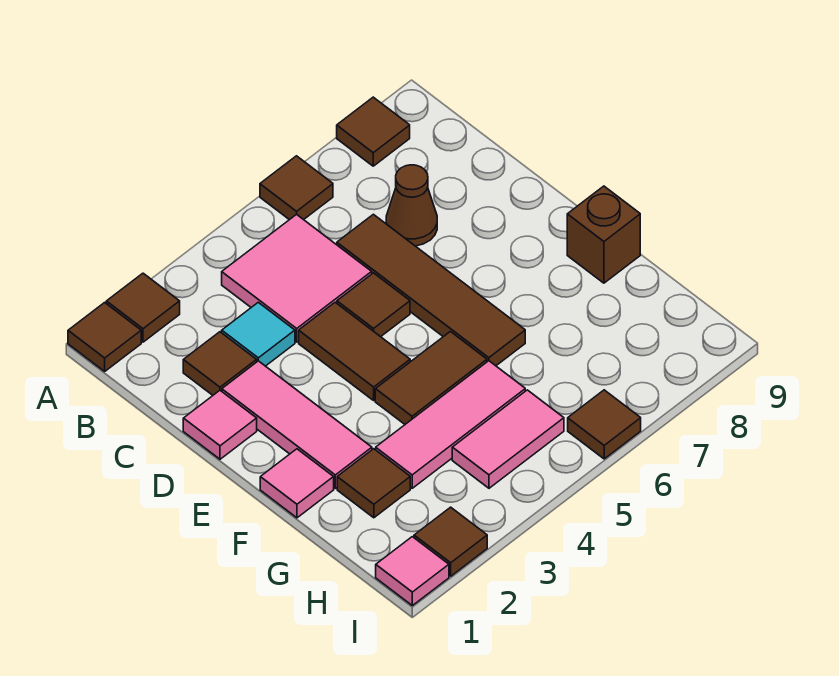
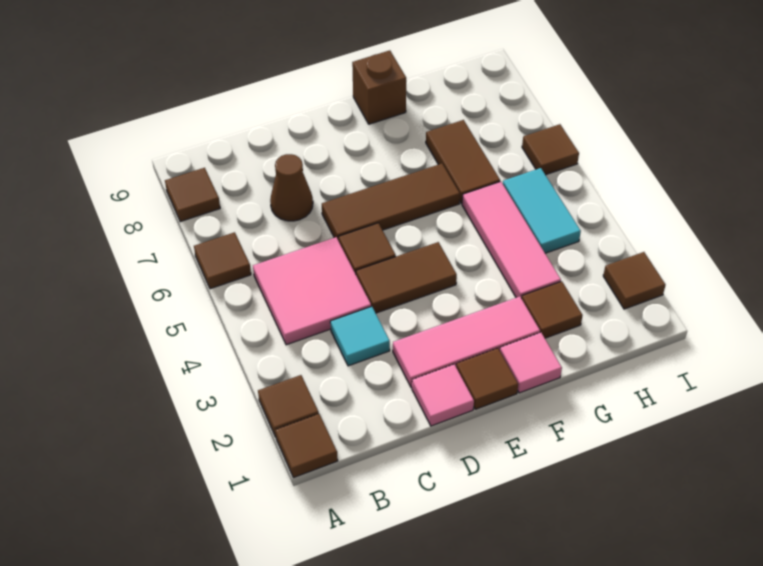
brown tile C2 level 1 -> brown tile E1 level 1
brown tile C6:F6 level 1 -> brown tile D6:F6 level 1
brown tile F4:F5 level 1 -> brown tile G6:G7 level 1
pink tile H4:H5 level 1 -> cyan tile H4:H5 level 1
pink tile I1 level 1 -> none

